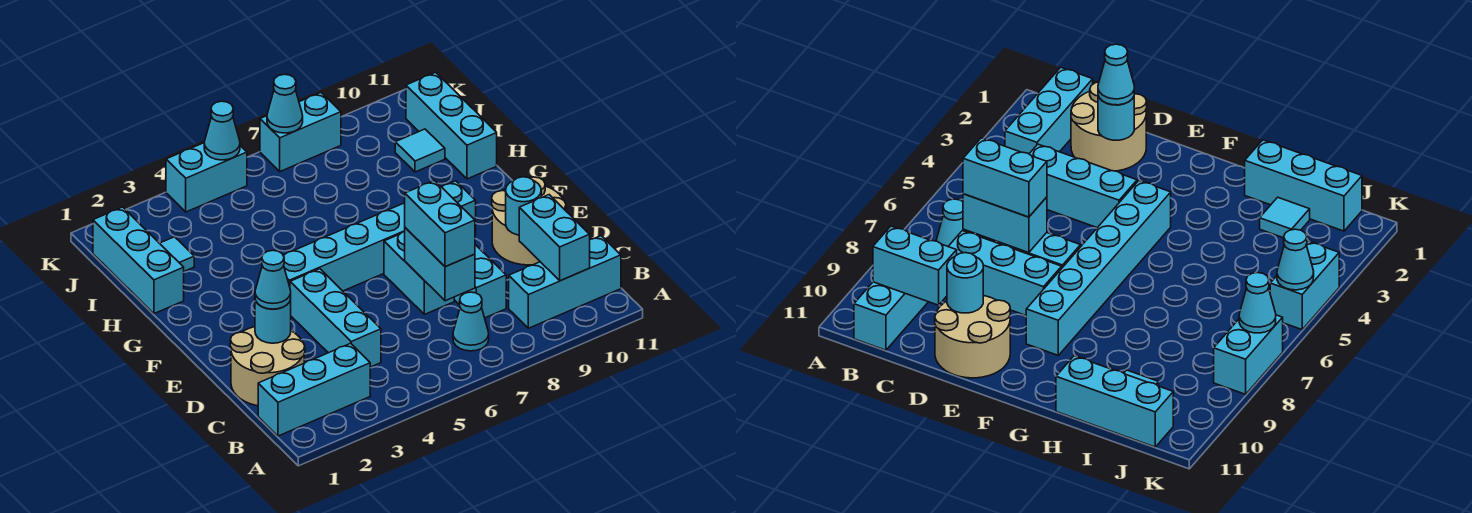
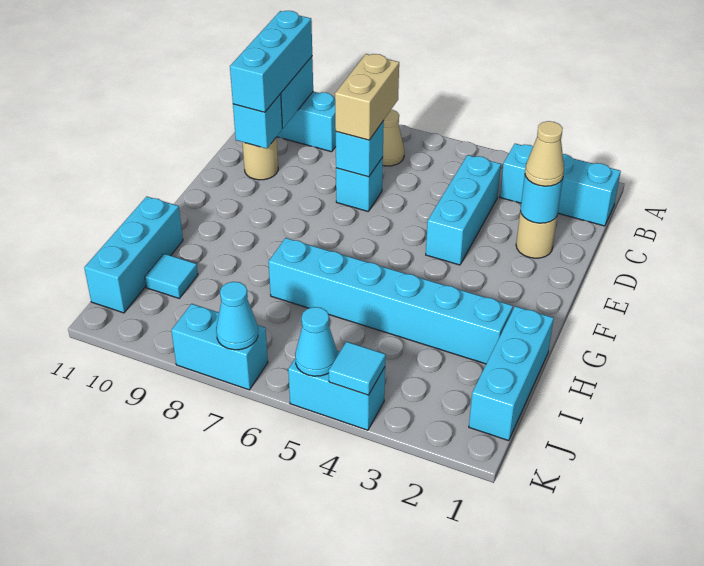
cyan cone B7 level 1 -> tan cone B7 level 1
tan round brick C1:D2 level 1 -> tan round brick D2 level 1
cyan brick C7:D7 level 2 -> cyan brick D7 level 2
cyan brick C7:D7 level 3 -> tan brick C7:D7 level 3
cyan brick C8:E8 level 1 -> cyan brick B10:D10 level 3
cyan cone D2 level 3 -> tan cone D2 level 3
cyan brick D7:E7 level 1 -> cyan brick D7 level 1
tan round brick D10:E11 level 1 -> tan round brick D10 level 1
cyan round brick D10 level 2 -> cyan brick D10 level 2
cyan brick F4:F9 level 1 -> cyan brick H2:H7 level 1
cyan tile I2 level 1 -> cyan tile K4 level 2

